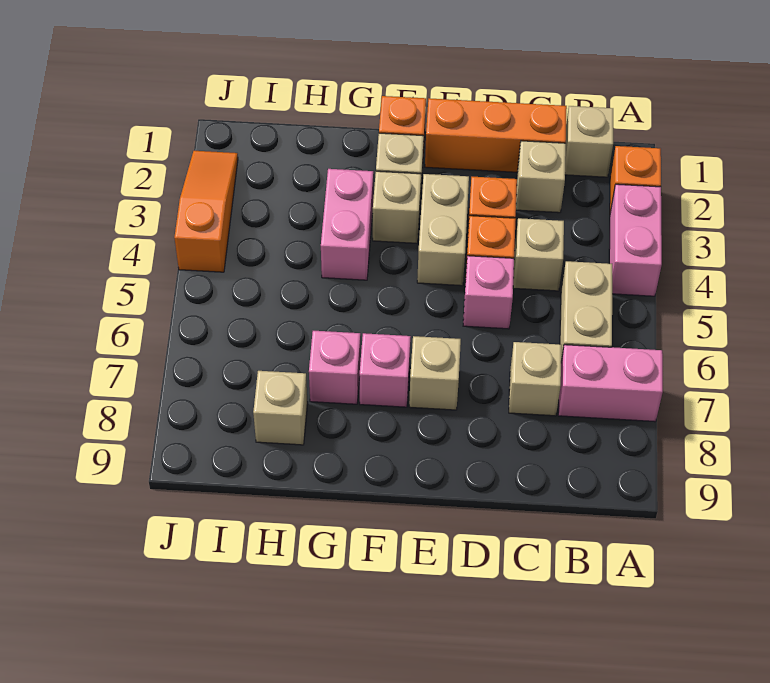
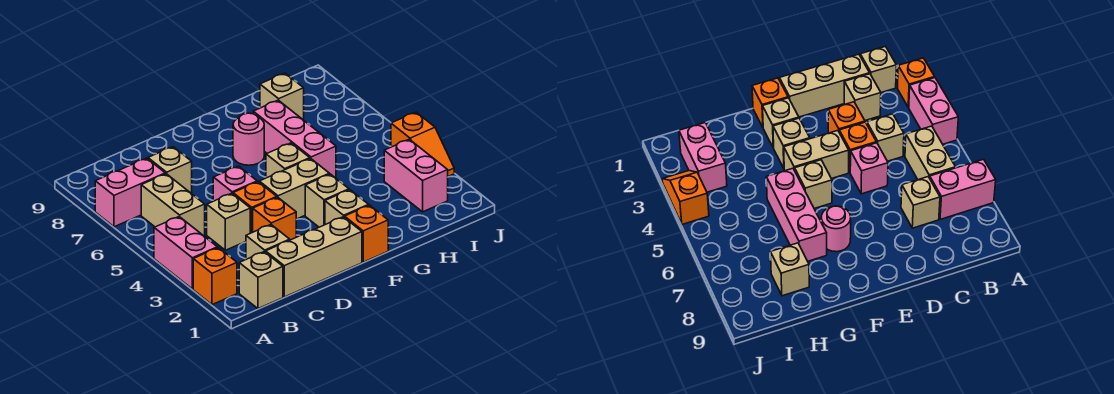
orange brick C1:E1 level 1 -> tan brick C1:E1 level 1
tan brick E3:E4 level 1 -> tan brick E4:F4 level 1
tan brick E7 level 1 -> tan brick F5 level 1
pink brick F7 level 1 -> pink round brick F7 level 1
pink brick G3:G4 level 1 -> pink brick I2:I3 level 1
pink brick G7 level 1 -> pink brick G5:G7 level 1
orange slope J2:J4 level 1 top 4 -> orange slope J3:J4 level 1 top 4

